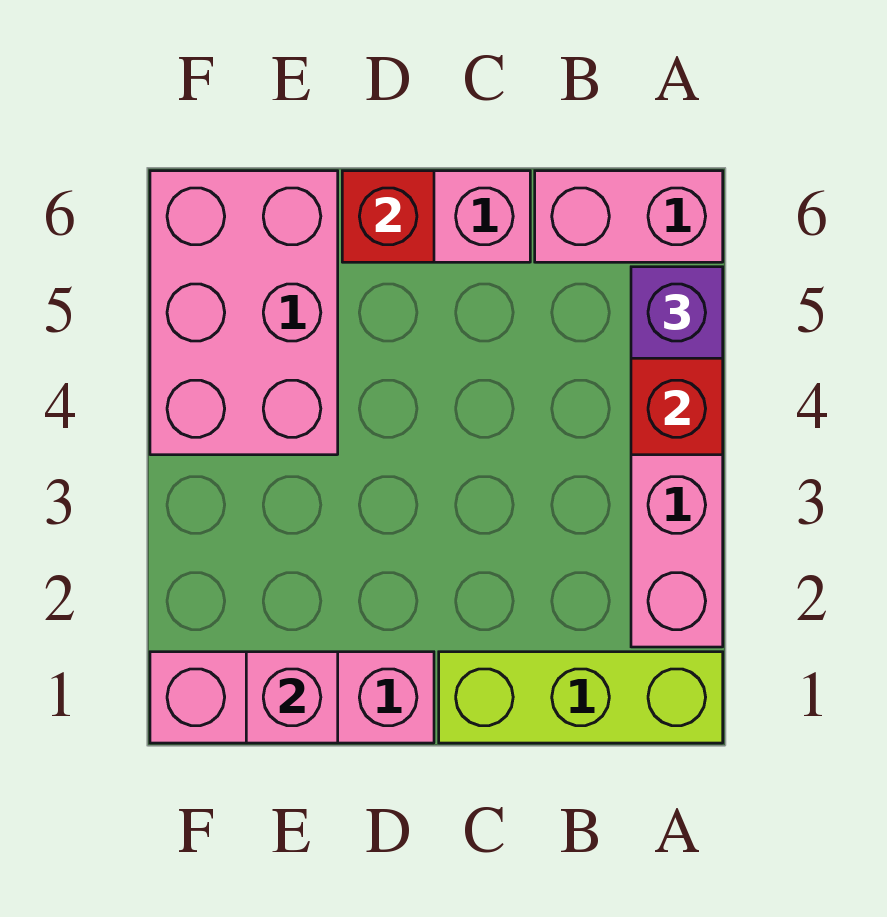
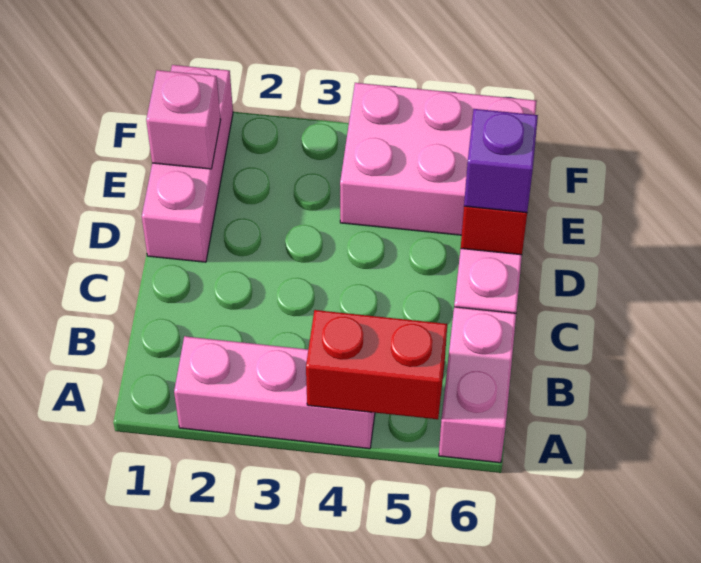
lime brick A1:C1 level 1 -> none
purple brick A5 level 3 -> purple brick D6 level 3

